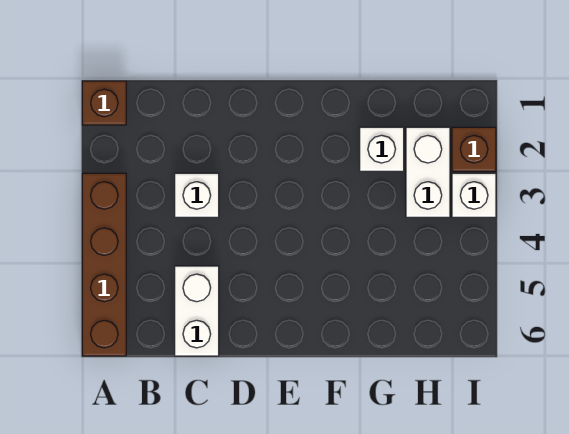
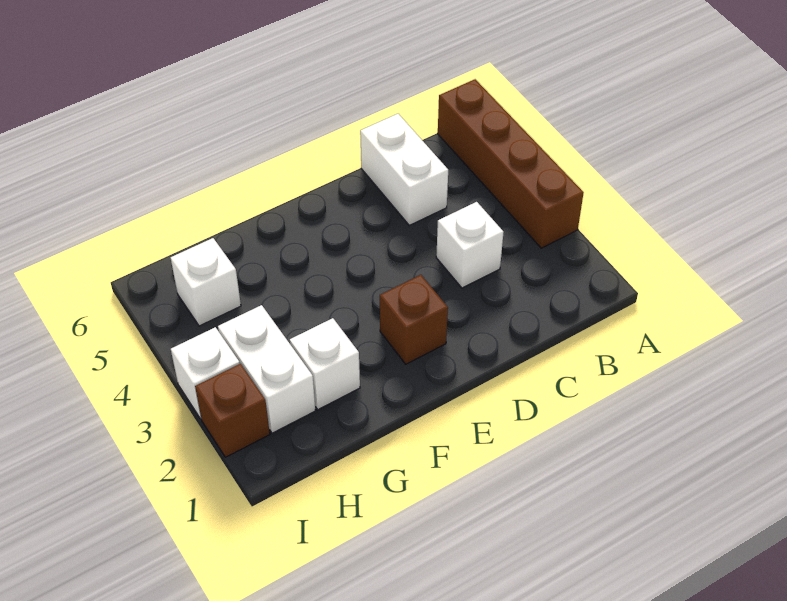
brown brick A1 level 1 -> brown brick E2 level 1
none -> white brick H5 level 1

